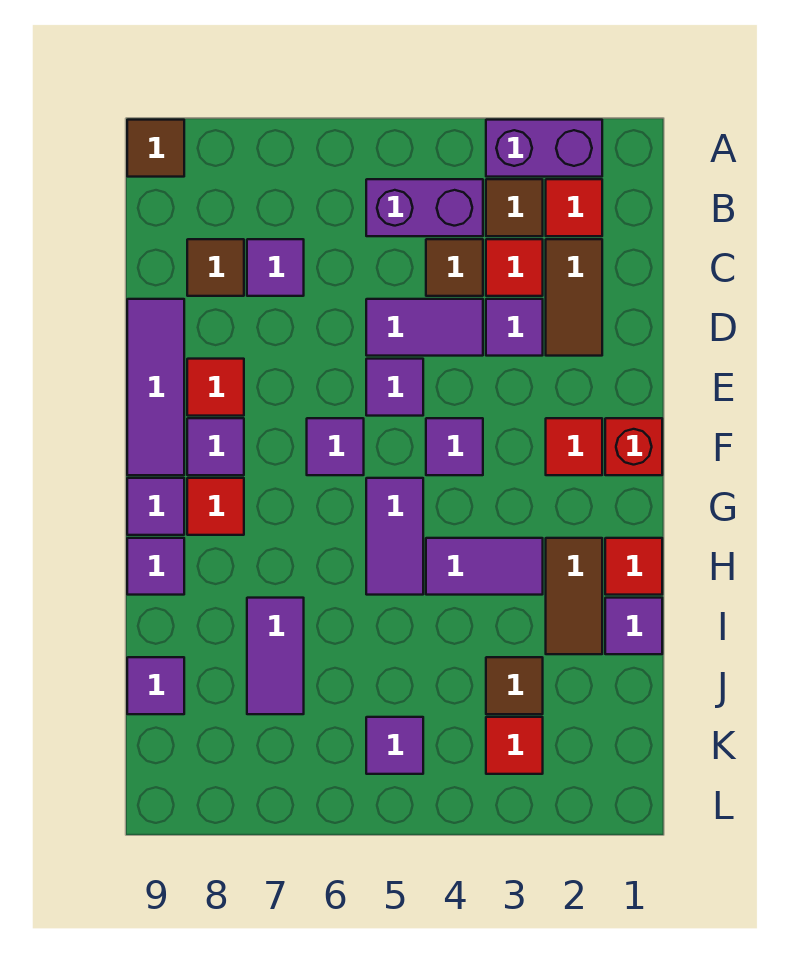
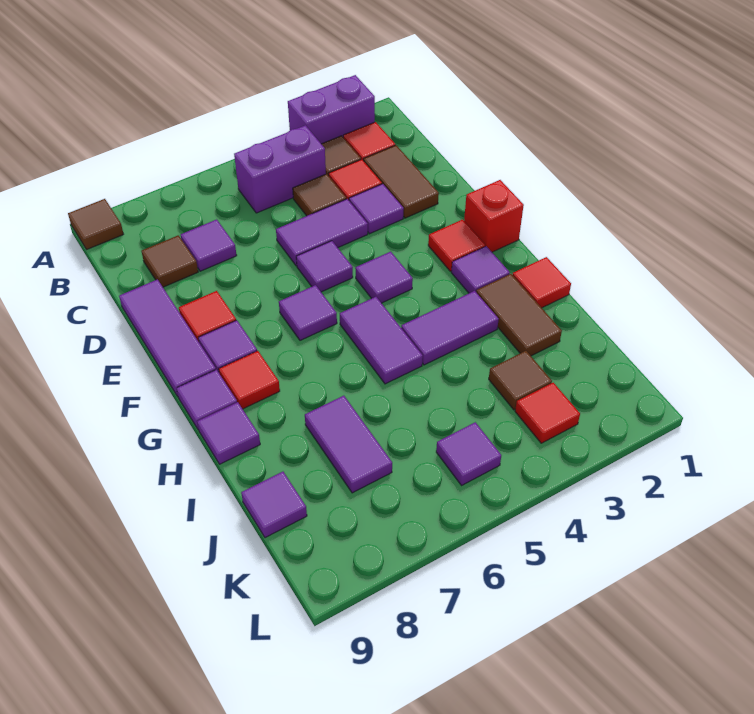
purple tile I1 level 1 -> purple tile G2 level 1

